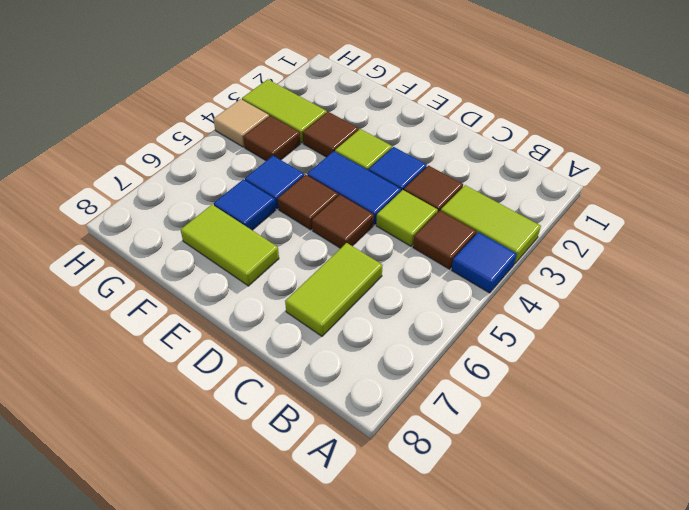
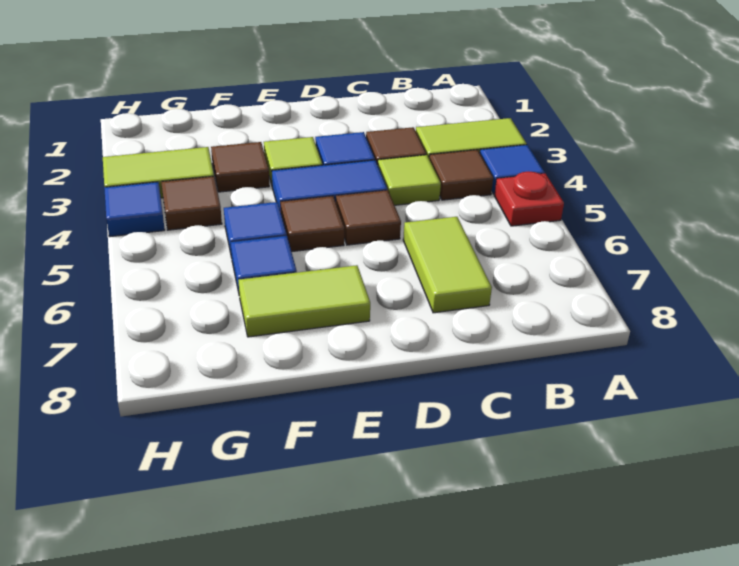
none -> red plate A5 level 1
tan tile H4 level 1 -> blue tile H4 level 1

